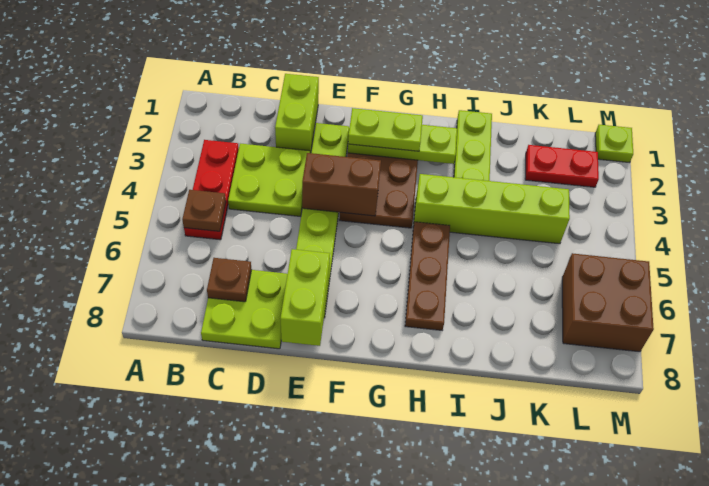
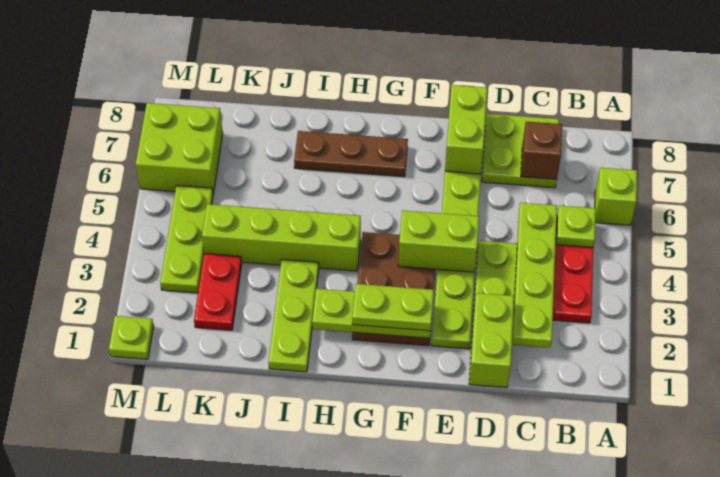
none -> lime brick A6 level 1
brown plate B5 level 2 -> lime plate B5 level 2
none -> lime plate C2:C5 level 2
brown plate C7 level 2 -> brown brick C7 level 2
brown brick E4:F4 level 2 -> lime brick E4:F4 level 2
brown plate H5:H7 level 1 -> brown plate G7:I7 level 1
red plate K2:L2 level 1 -> red plate K2:K3 level 1
none -> lime plate L3:L5 level 1
brown brick L6:M7 level 1 -> lime brick L6:M7 level 1

